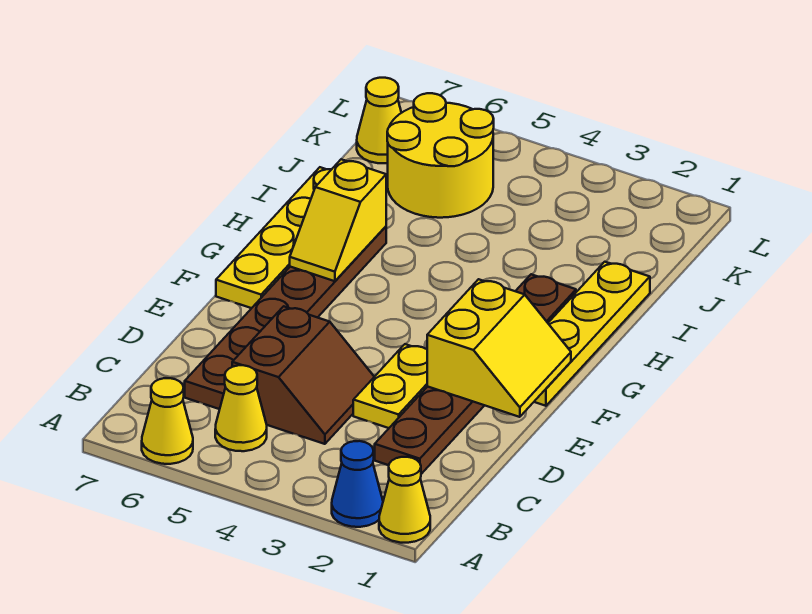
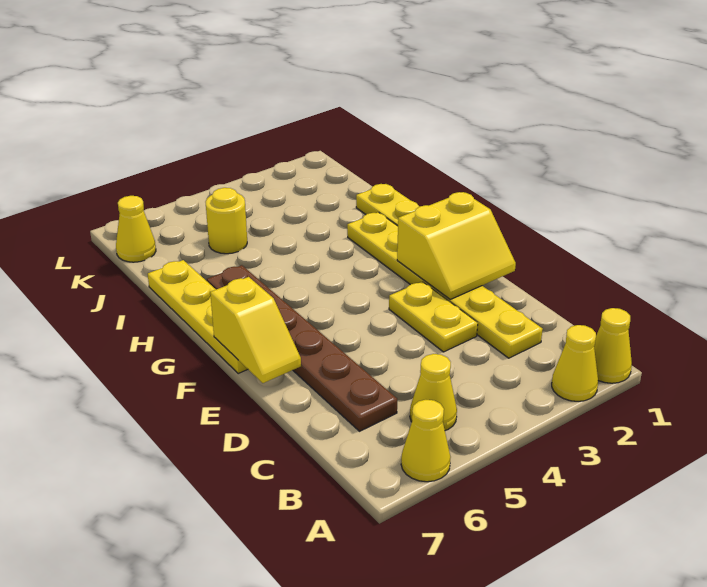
blue cone A2 level 1 -> yellow cone A2 level 1
brown plate C2:H2 level 1 -> yellow plate C2:H2 level 1
brown slope C4:D5 level 1 top 5 -> none
yellow slope E1:F2 level 2 top 2 -> yellow slope E1:F2 level 2 top F
yellow slope G6:H6 level 2 top H -> yellow slope E7:F7 level 2 top F
yellow round brick J5:K6 level 1 -> yellow round brick J5 level 1

